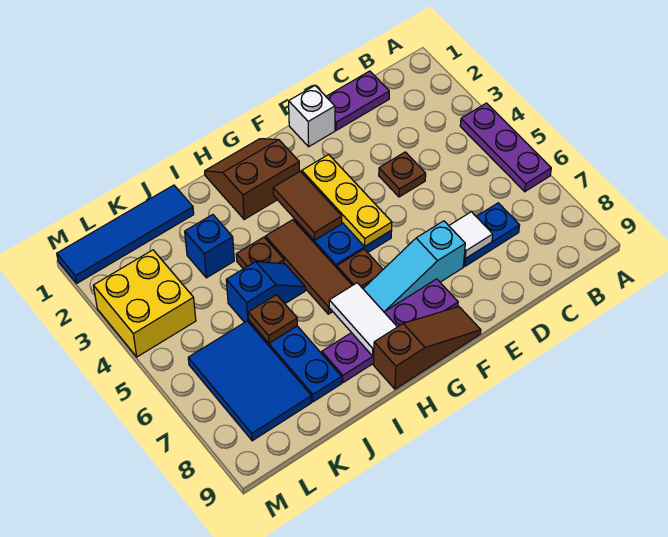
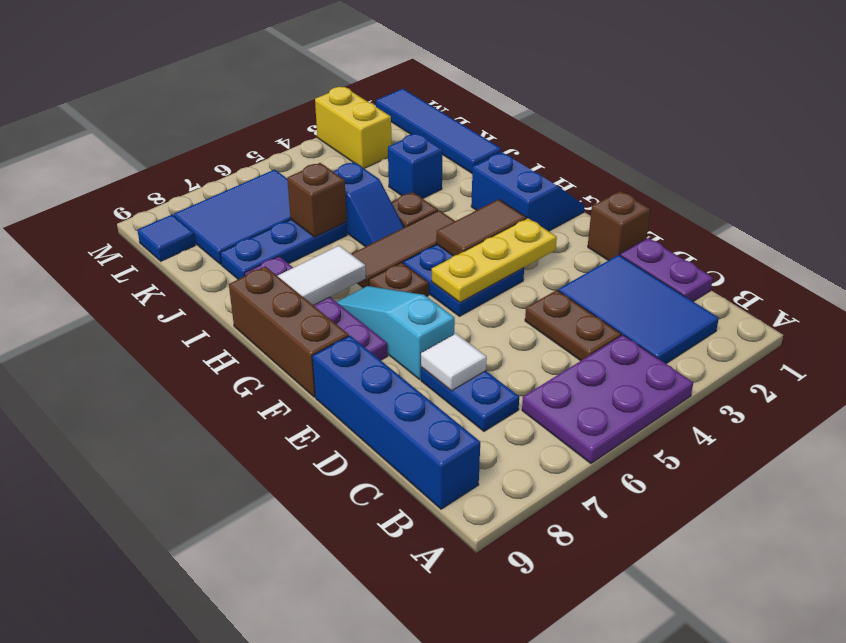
purple plate A4:A6 level 1 -> purple plate A4:B6 level 1
none -> blue tile B2:D3 level 1
none -> blue brick B9:E9 level 1
brown plate D4 level 1 -> brown plate C4:D4 level 1
white brick E1 level 1 -> brown brick E1 level 1
brown slope F9:H9 level 1 top H -> brown brick F9:H9 level 1
brown slope G1:H2 level 1 top 2 -> blue slope G1:H2 level 1 top 2
brown plate J6 level 2 -> brown brick J6 level 2
yellow brick L3:M4 level 1 -> yellow brick L3:M3 level 1
none -> blue tile L9 level 1

